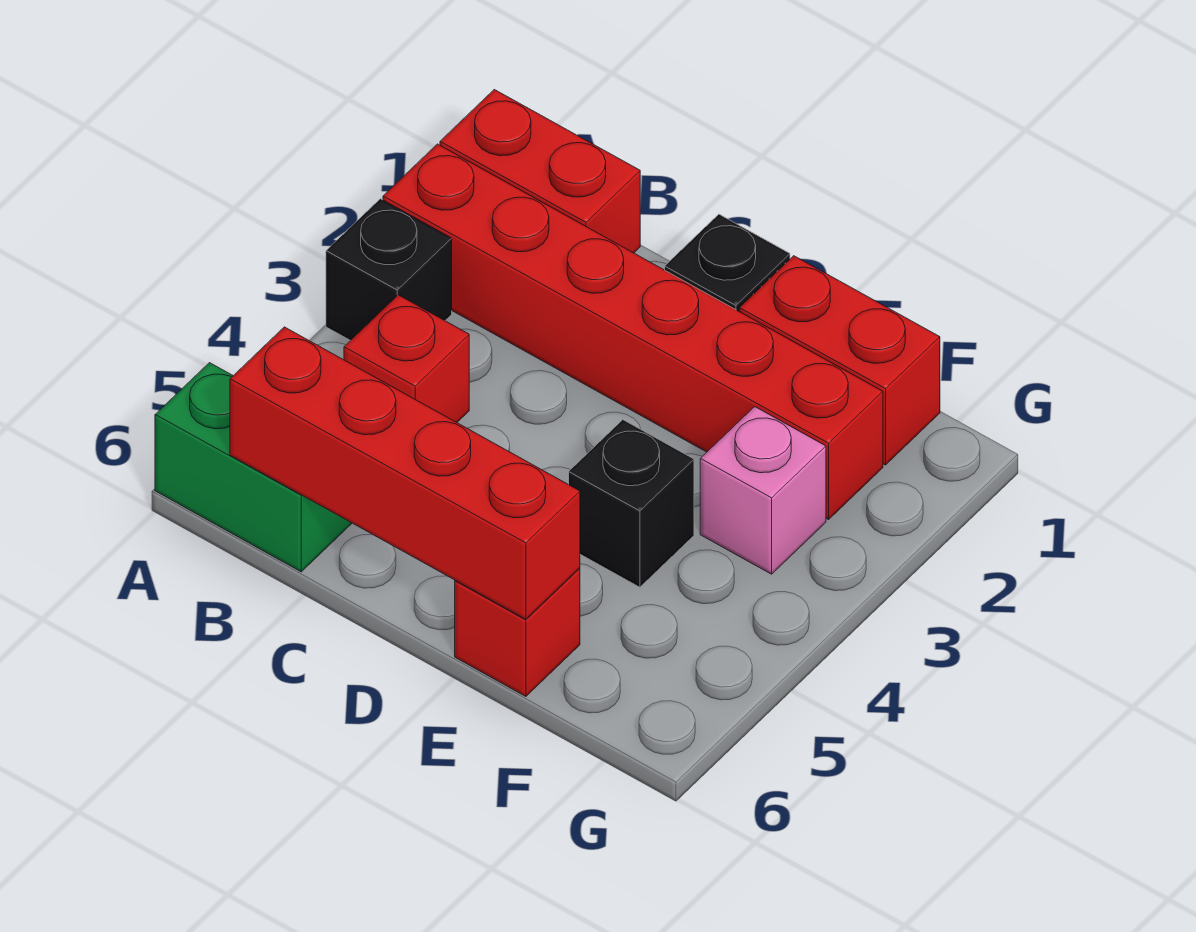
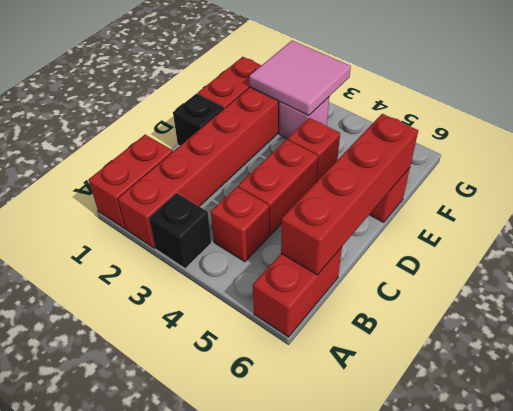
green brick A6:B6 level 1 -> red brick A6:B6 level 1
none -> red brick C4:D4 level 1
black brick E4 level 1 -> red brick E4 level 1
none -> pink tile F2:G3 level 2

